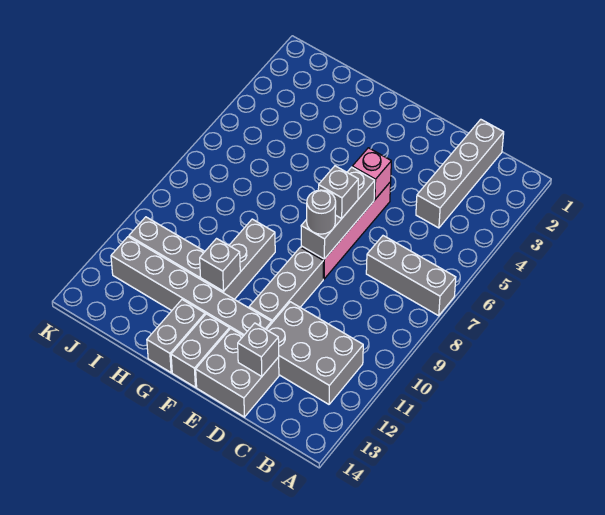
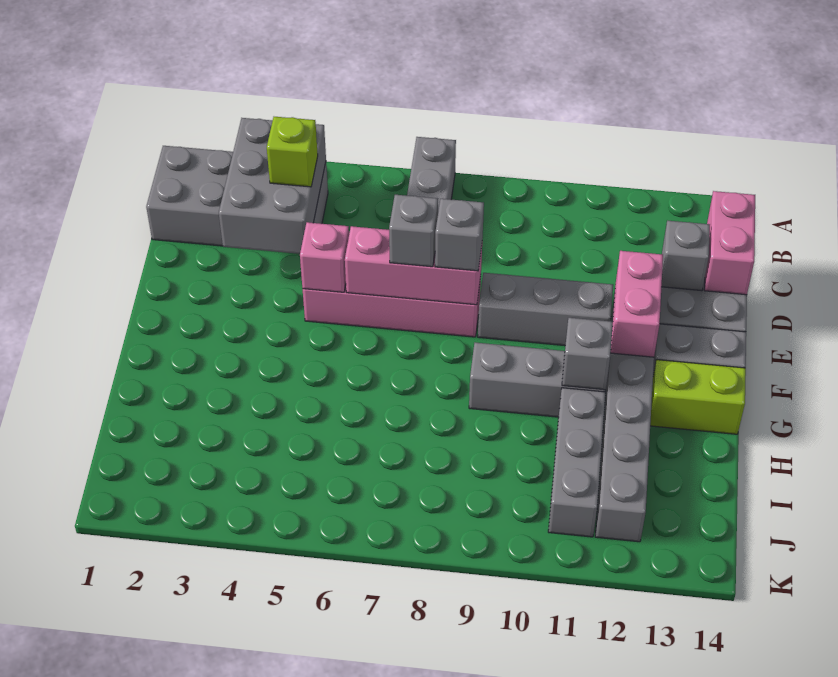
grey brick B11:D12 level 1 -> grey brick B3:D4 level 2
grey brick C1:C4 level 1 -> grey brick B1:C4 level 1
none -> lime brick C4 level 3
none -> pink brick C14:D14 level 2
grey brick E6:E8 level 2 -> pink brick E6:E8 level 2
grey round brick E8 level 3 -> grey brick E8 level 3
none -> pink brick E12:F12 level 2
grey brick G13:G14 level 1 -> lime brick G13:G14 level 1

